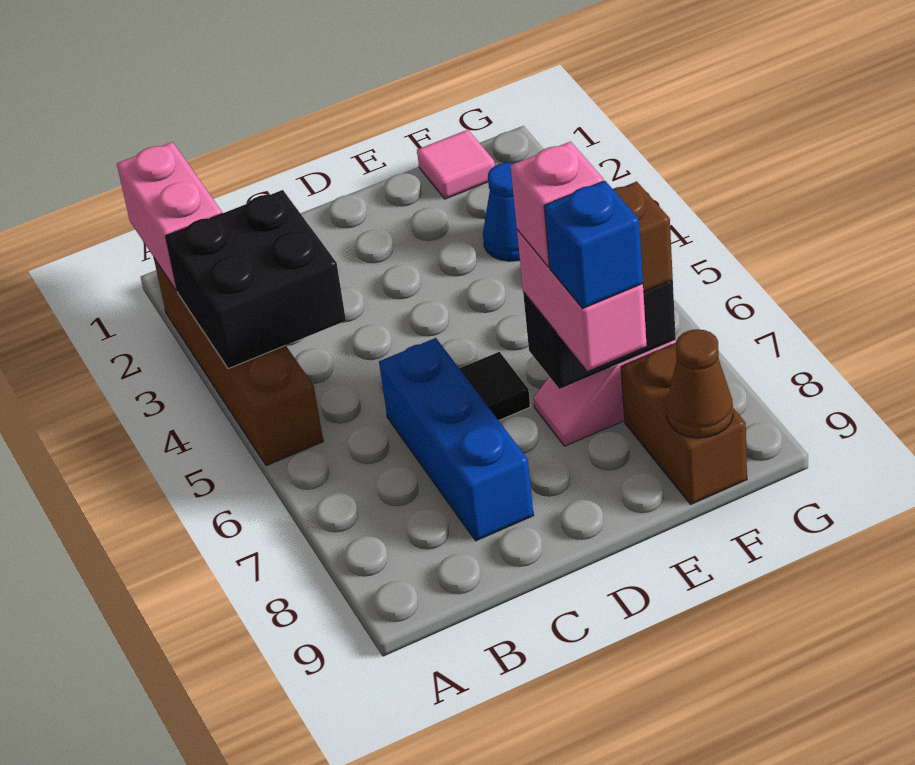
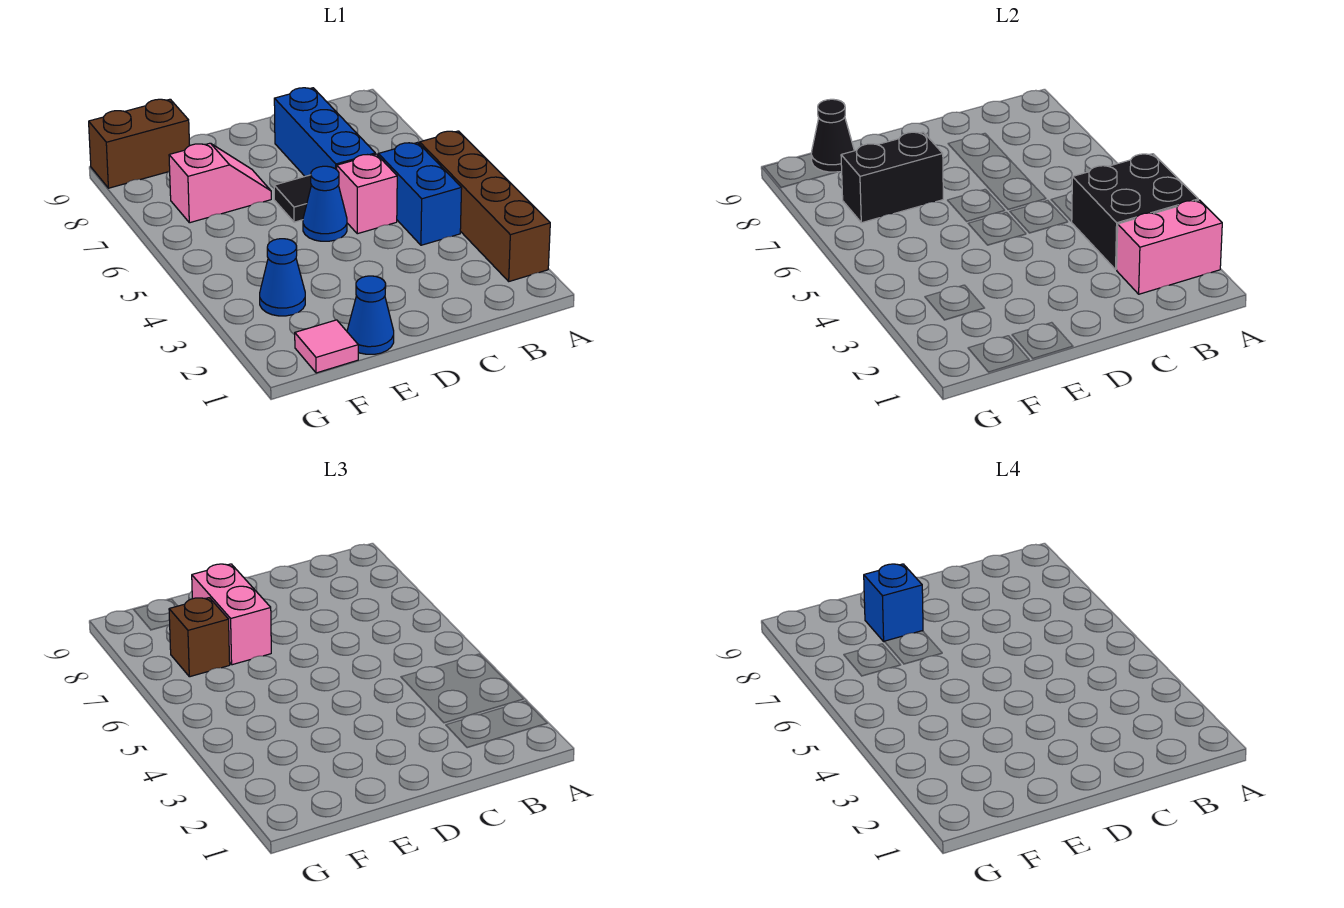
pink brick A1:A2 level 2 -> pink brick A2:B2 level 2
none -> blue brick B4:B5 level 1
none -> blue cone D5 level 1
none -> blue cone E1 level 1
pink brick E7 level 4 -> pink brick C5 level 1
brown brick F8:F9 level 1 -> brown brick F9:G9 level 1
brown cone F9 level 2 -> black cone F9 level 2

